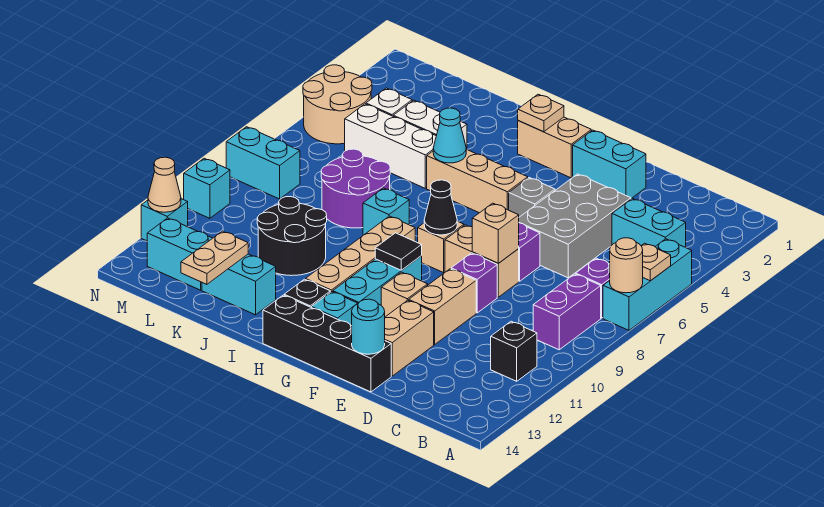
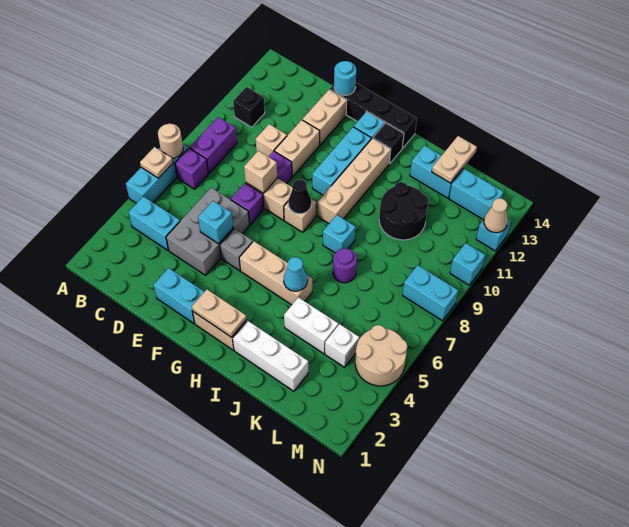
none -> cyan brick E5 level 2
tan brick F11 level 1 -> tan brick D10 level 1
black tile G10 level 2 -> none
tan plate H2 level 2 -> tan plate G2:H2 level 2
white brick J5:L5 level 1 -> white brick I2:K2 level 1
purple round brick J7:K8 level 1 -> purple round brick J7 level 1

